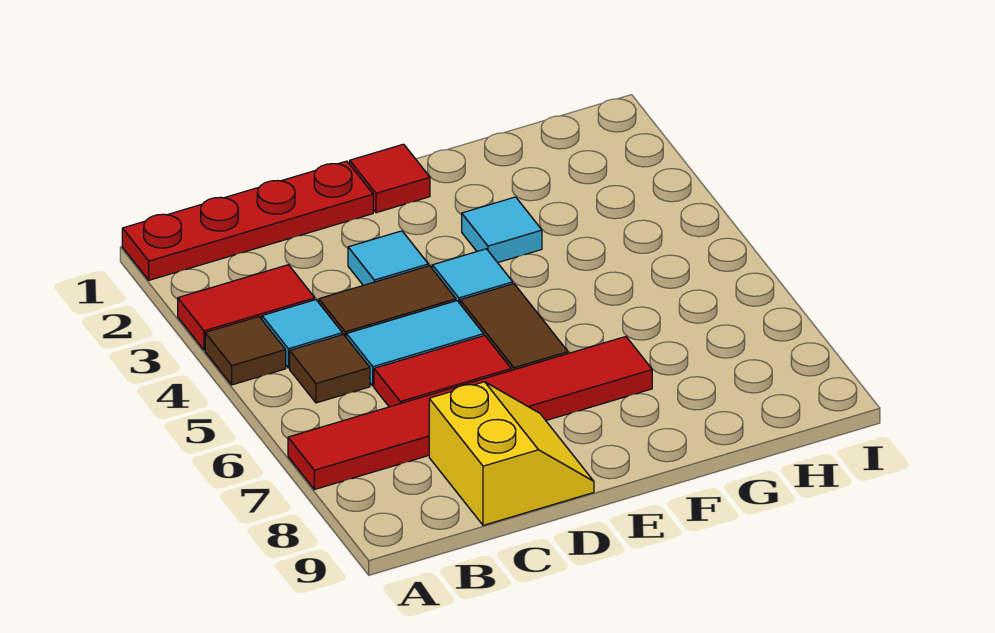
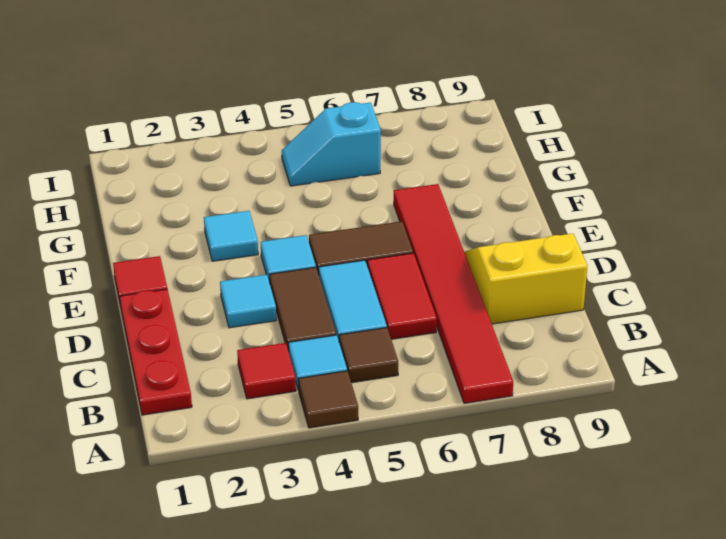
red plate A1:D1 level 1 -> red plate B1:D1 level 1
red tile A3:B3 level 1 -> red tile B3 level 1
none -> cyan slope H5:H6 level 1 top 6

